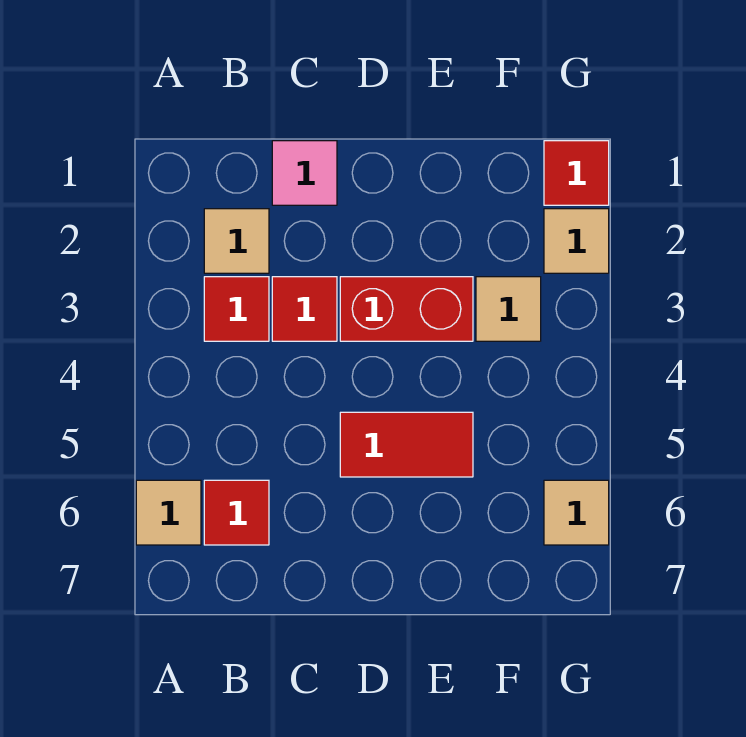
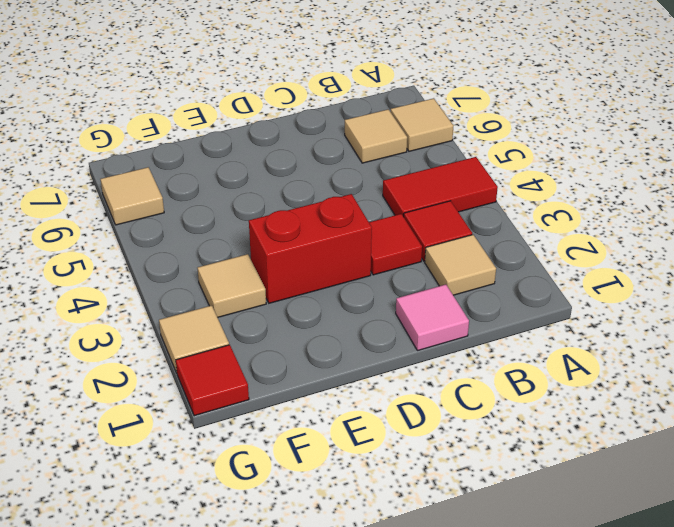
red tile B6 level 1 -> tan tile B6 level 1
red tile D5:E5 level 1 -> red tile A4:B4 level 1

